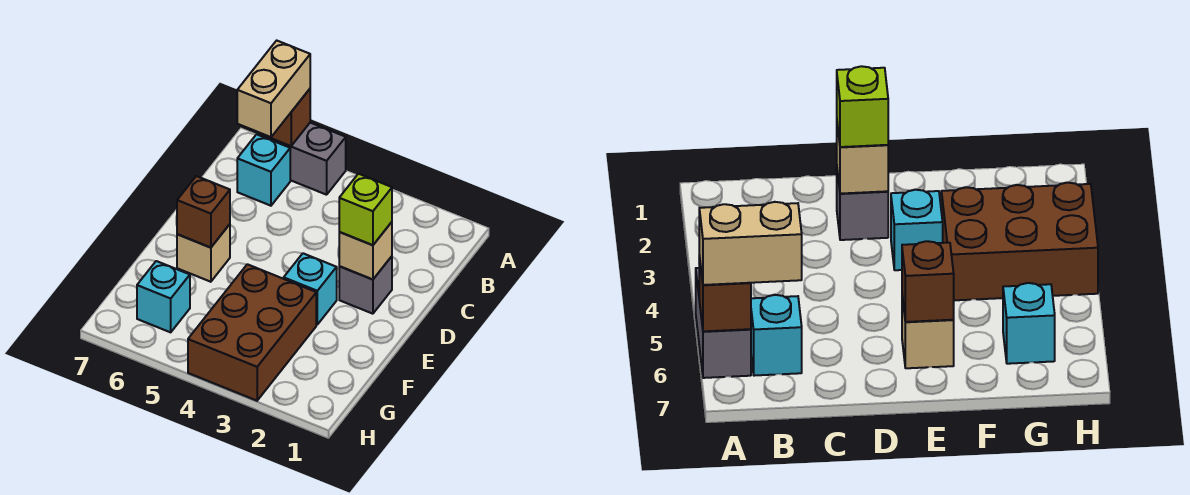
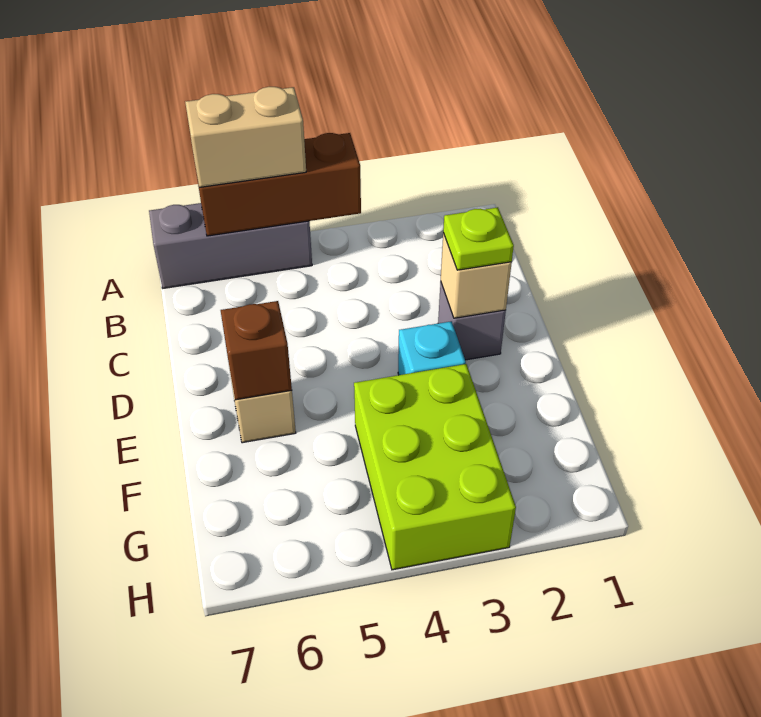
grey brick A5:A6 level 1 -> grey brick A5:A7 level 1
brown brick A6 level 2 -> brown brick A4:A6 level 2
tan brick A6:B6 level 3 -> tan brick A5:A6 level 3
cyan brick B6 level 1 -> none
lime brick D2 level 3 -> lime plate D2 level 3
brown brick F3:H4 level 1 -> lime brick F3:H4 level 1
cyan brick G6 level 1 -> none

